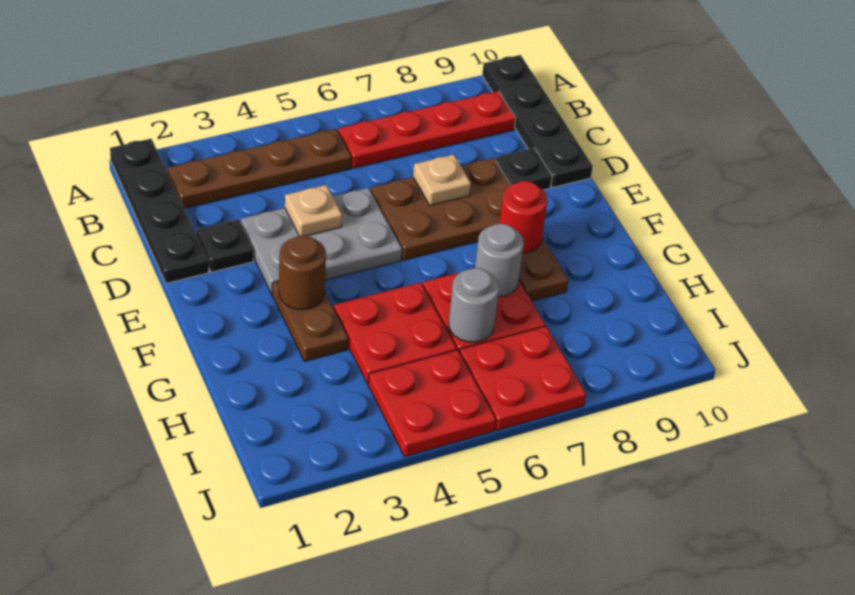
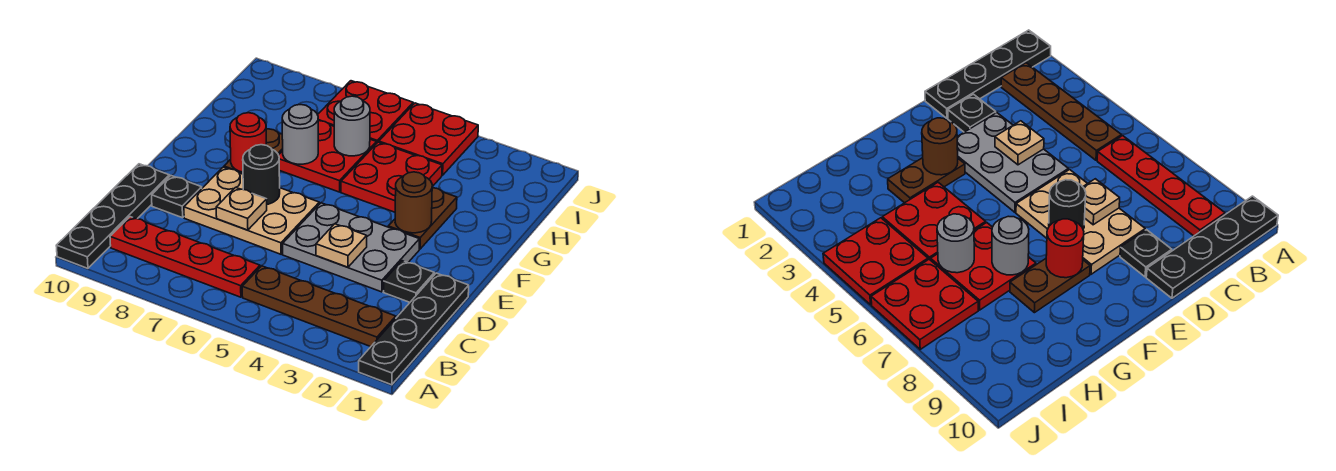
brown plate D6:E8 level 1 -> tan plate D6:E8 level 1
none -> black round brick E7 level 2

